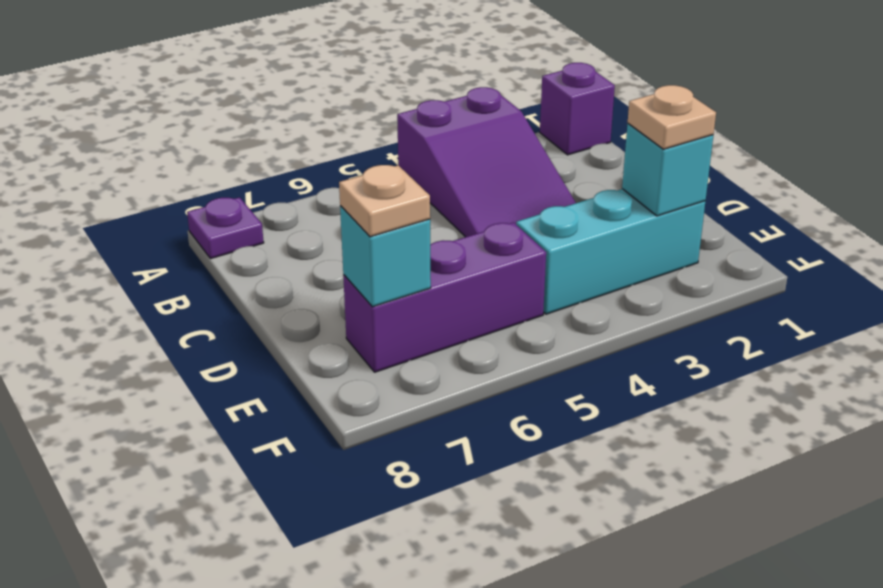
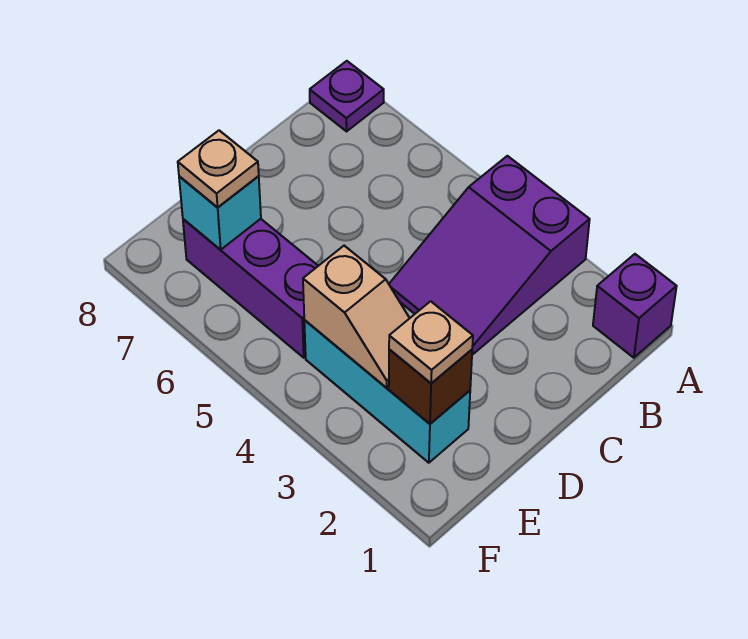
cyan brick E2 level 2 -> brown brick E2 level 2
none -> tan slope E3:E4 level 2 top 4

